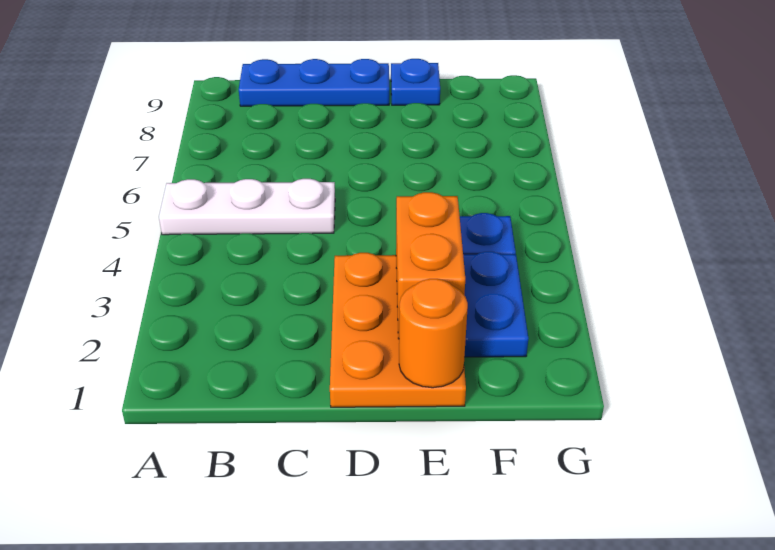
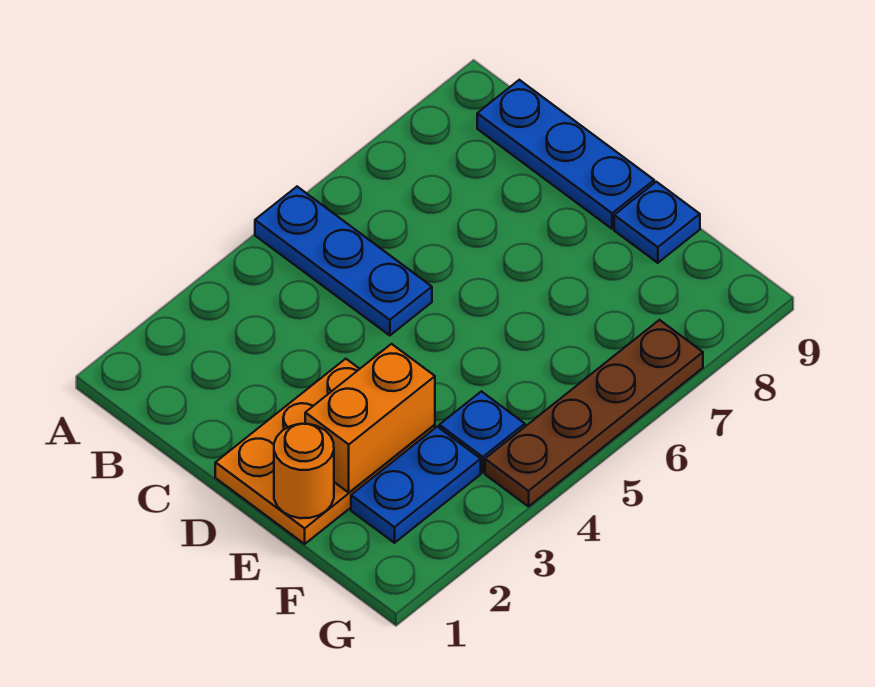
white plate A5:C5 level 1 -> blue plate A5:C5 level 1
none -> brown plate G4:G7 level 1

